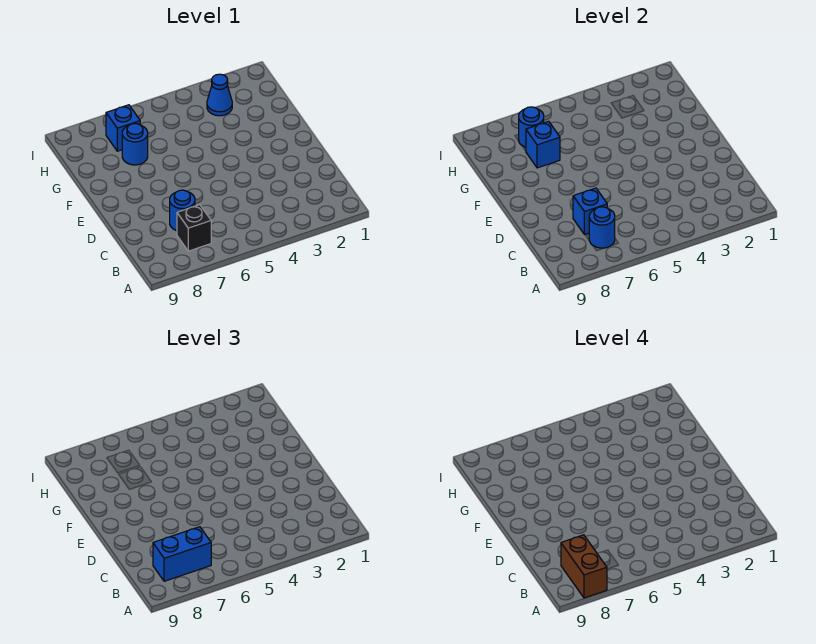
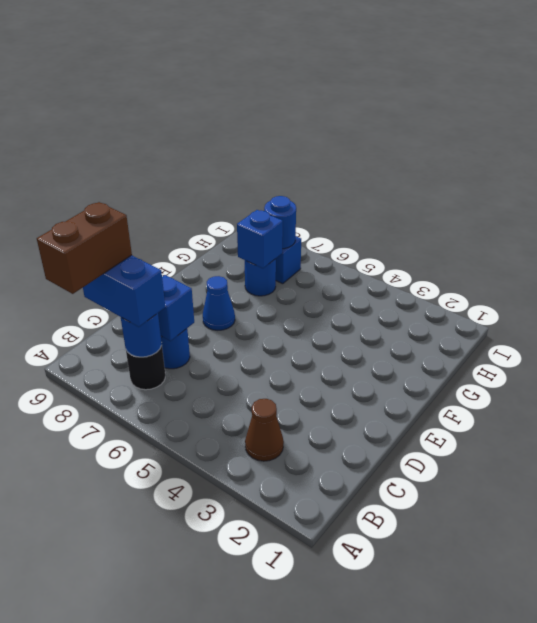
none -> brown cone B3 level 1
black brick B7 level 1 -> black round brick B7 level 1
blue cone H3 level 1 -> blue cone E7 level 1

